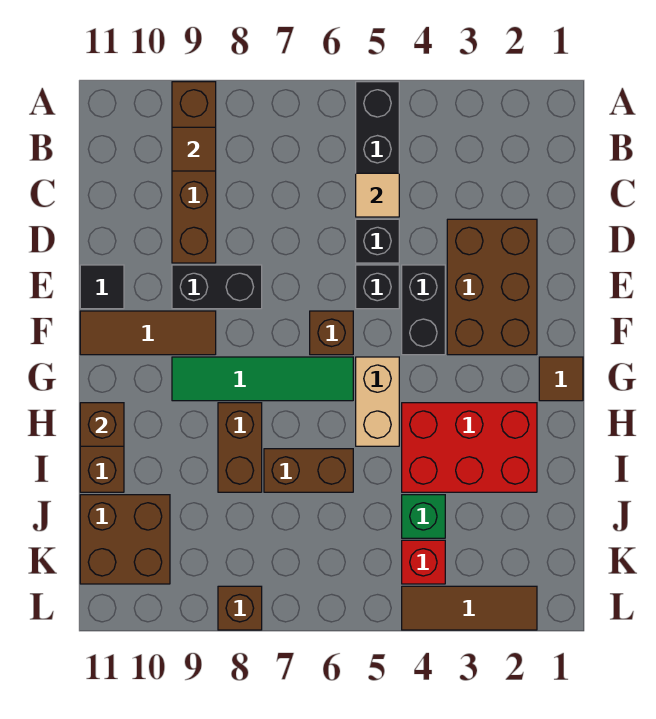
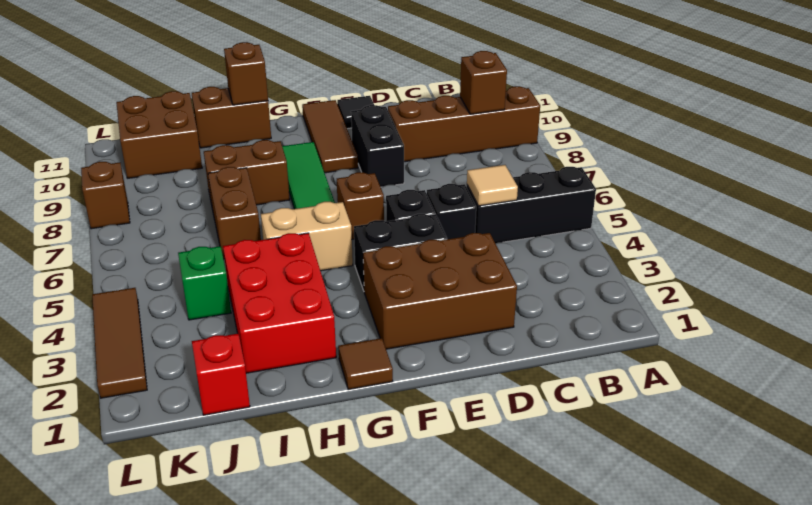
brown tile B9 level 2 -> brown brick B9 level 2
red brick K4 level 1 -> red brick J1 level 1

